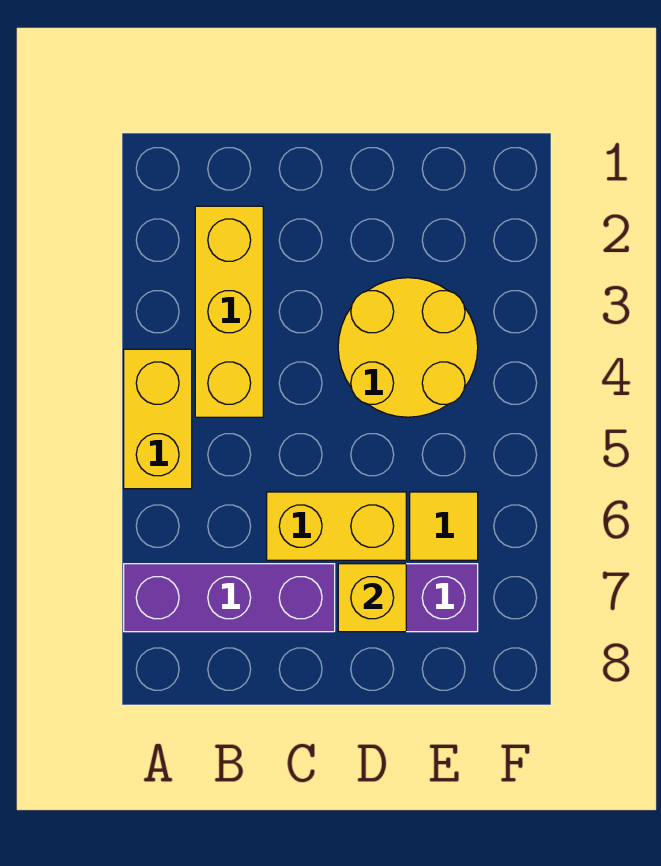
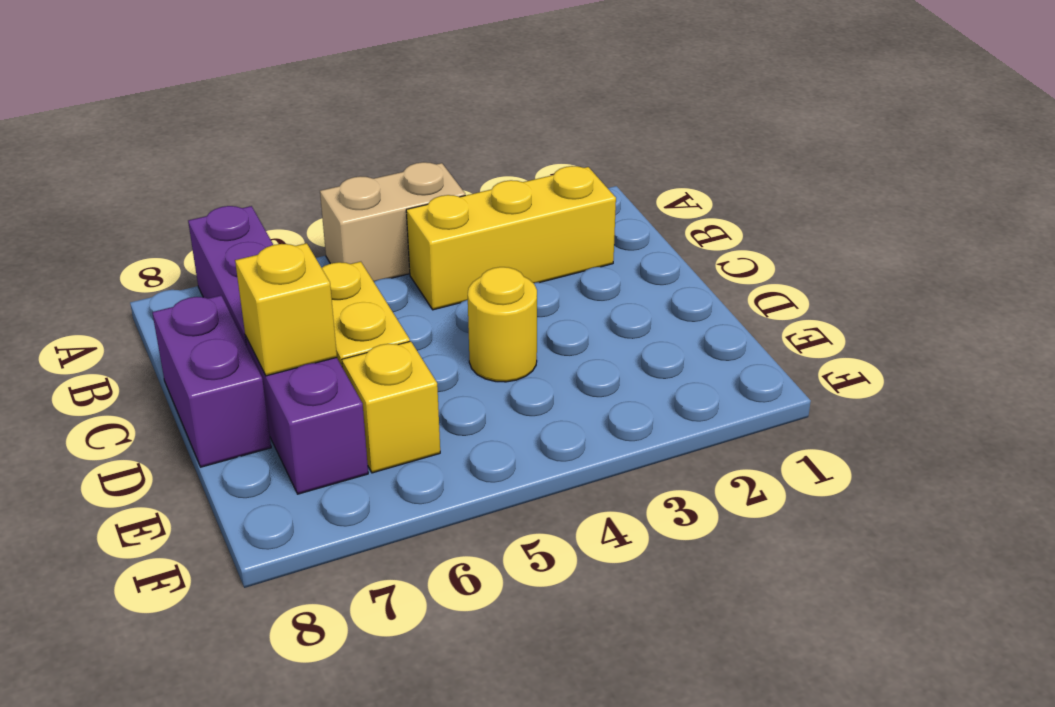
yellow brick A4:A5 level 1 -> tan brick A4:A5 level 1
none -> purple brick C8:D8 level 1
yellow round brick D3:E4 level 1 -> yellow round brick D4 level 1
yellow tile E6 level 1 -> yellow brick E6 level 1

